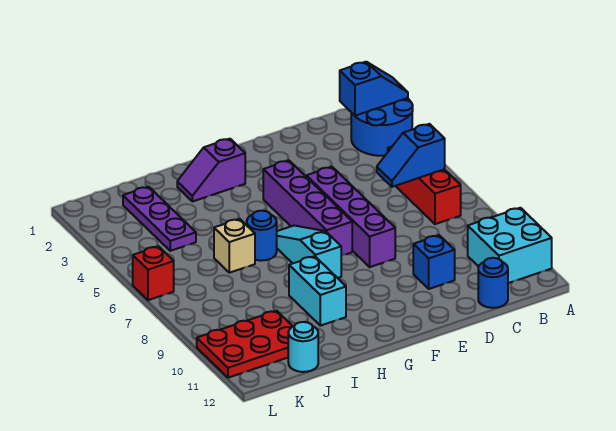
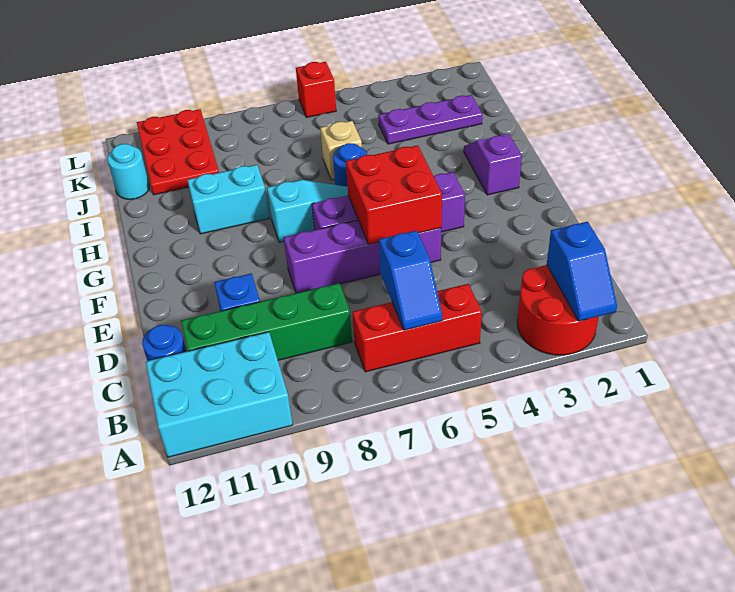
blue round brick A2:B3 level 1 -> red round brick A2:B3 level 1
cyan brick A10:B11 level 1 -> cyan brick A10:B12 level 1
blue slope B6:C6 level 2 top B -> blue slope B6:C6 level 2 top C
none -> green brick C8:C11 level 1
none -> red brick E5:F6 level 2

